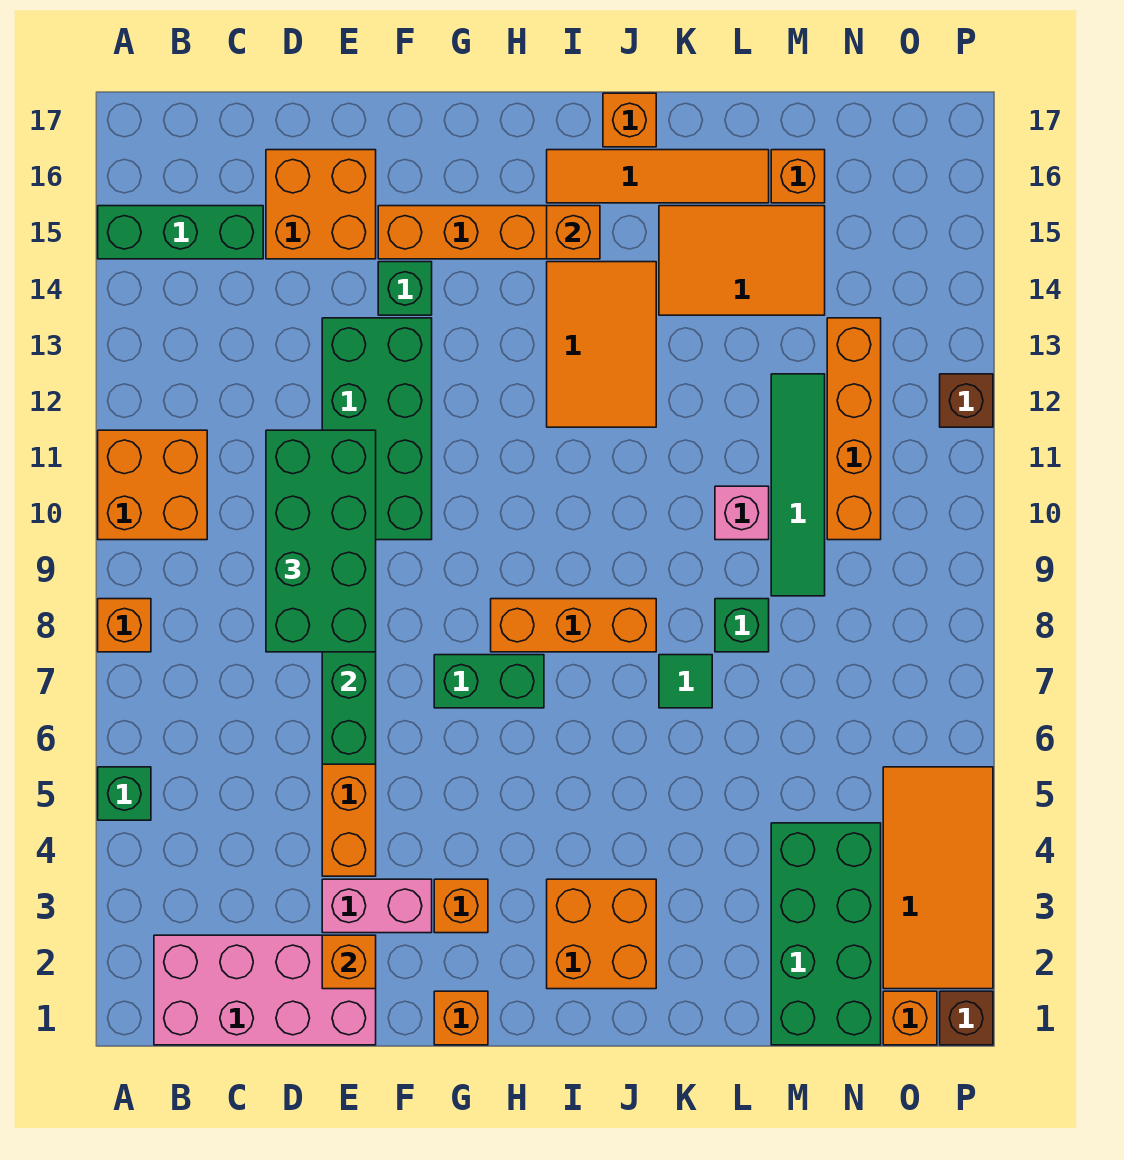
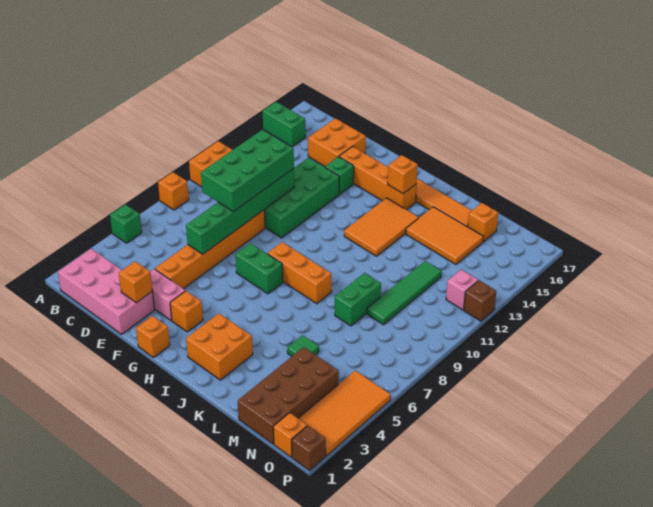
green brick A15:C15 level 1 -> green brick A15:B15 level 1
orange brick J17 level 1 -> none
green tile K7 level 1 -> green tile L5 level 1
green brick L8 level 1 -> green brick L8:L9 level 1
pink brick L10 level 1 -> pink brick O12 level 1
green brick M1:N4 level 1 -> brown brick M1:N4 level 1
orange brick N10:N13 level 1 -> none

